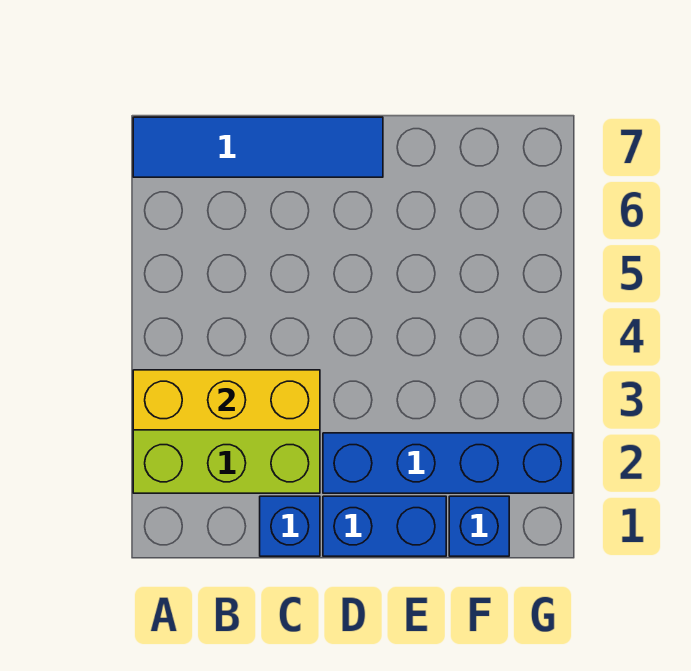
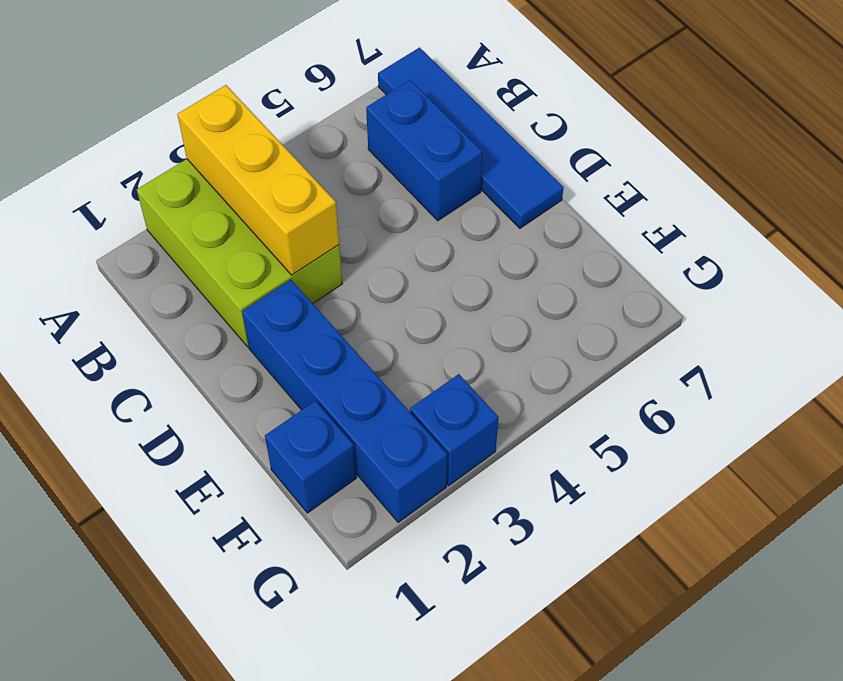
blue brick C1 level 1 -> blue brick G3 level 1
blue brick D1:E1 level 1 -> blue brick B6:C6 level 1

